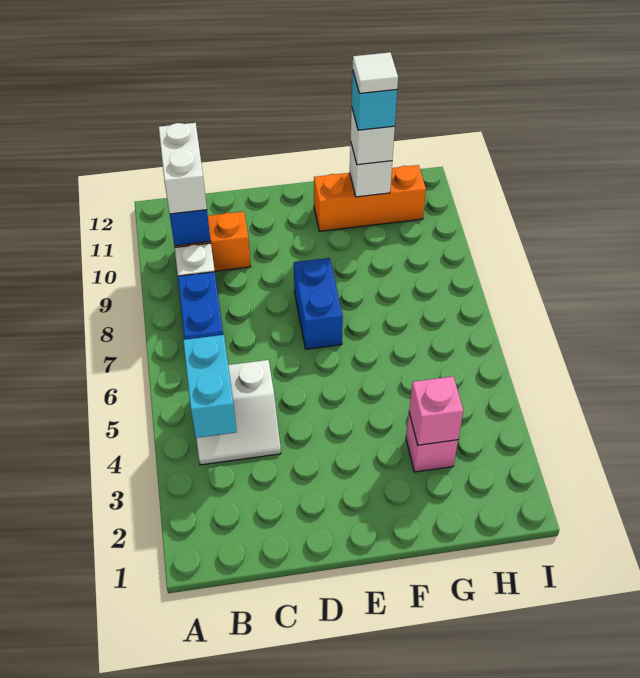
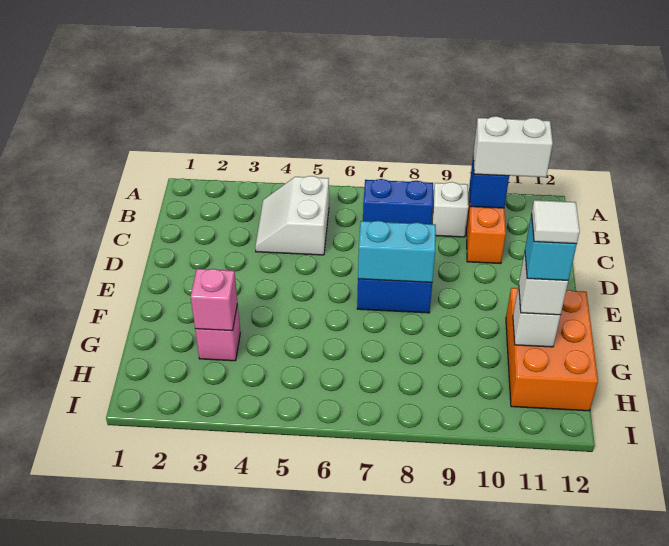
cyan brick B4:B5 level 2 -> cyan brick E7:E8 level 2
orange brick F11:H11 level 1 -> orange brick F11:H12 level 1

